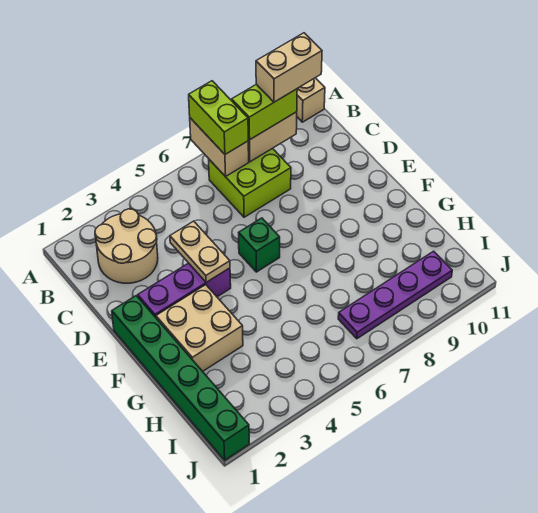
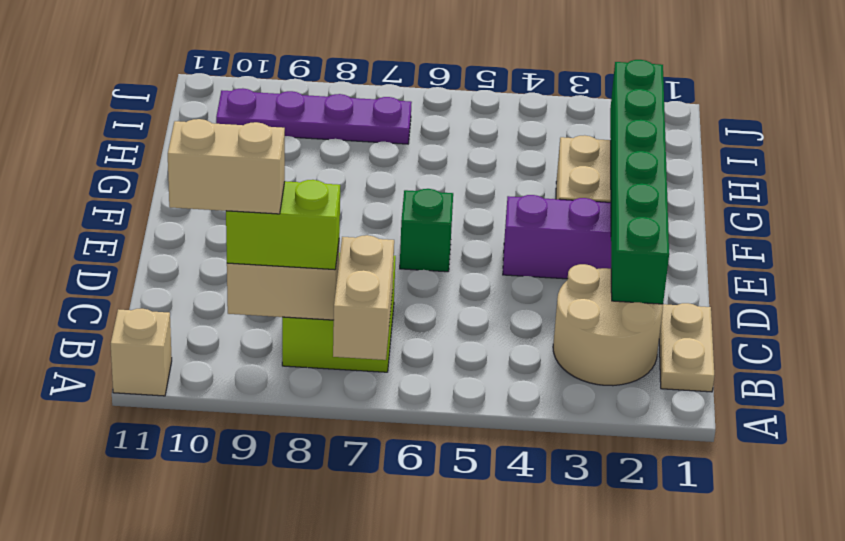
lime brick A7:B7 level 3 -> none
tan plate D4:E4 level 2 -> tan plate B1:C1 level 1
green brick E1:J1 level 1 -> green brick C2:H2 level 2

